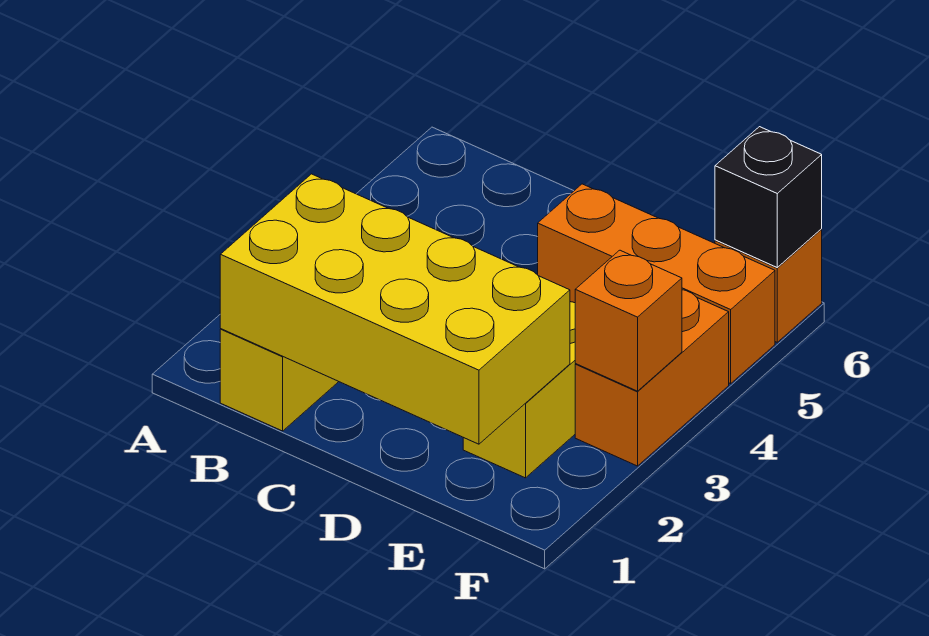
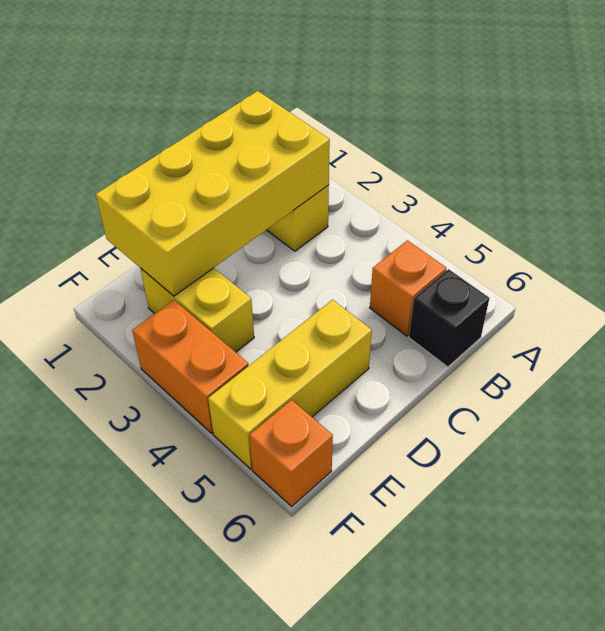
orange brick D5:F5 level 1 -> yellow brick D5:F5 level 1
orange brick F3 level 2 -> orange brick B5 level 1
black brick F6 level 2 -> black brick B6 level 1

